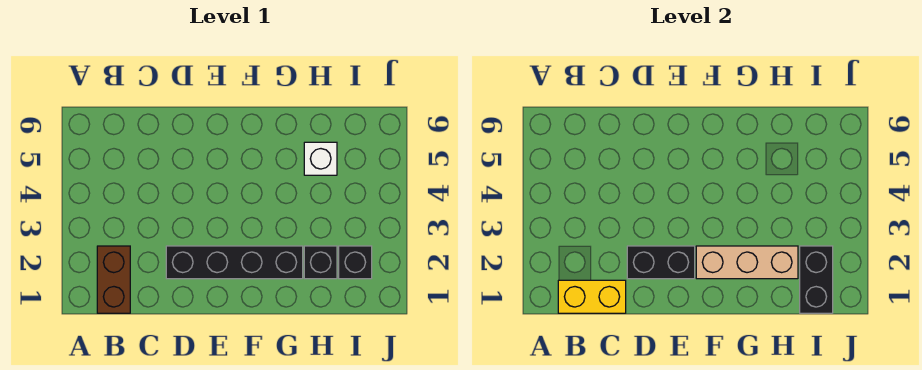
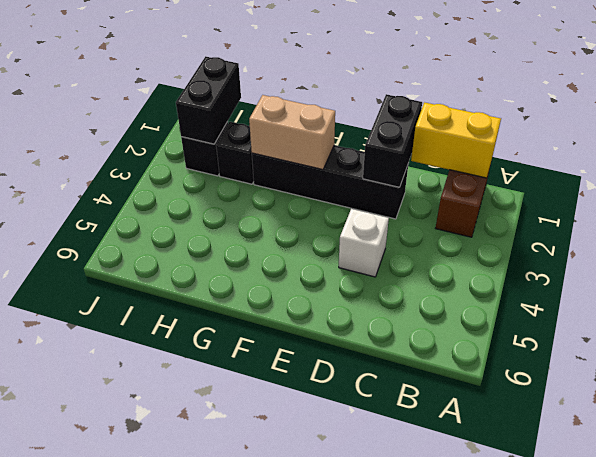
black brick D2:E2 level 2 -> black brick D1:D2 level 2
tan brick F2:H2 level 2 -> tan brick F2:G2 level 2
white brick H5 level 1 -> white brick D4 level 1

